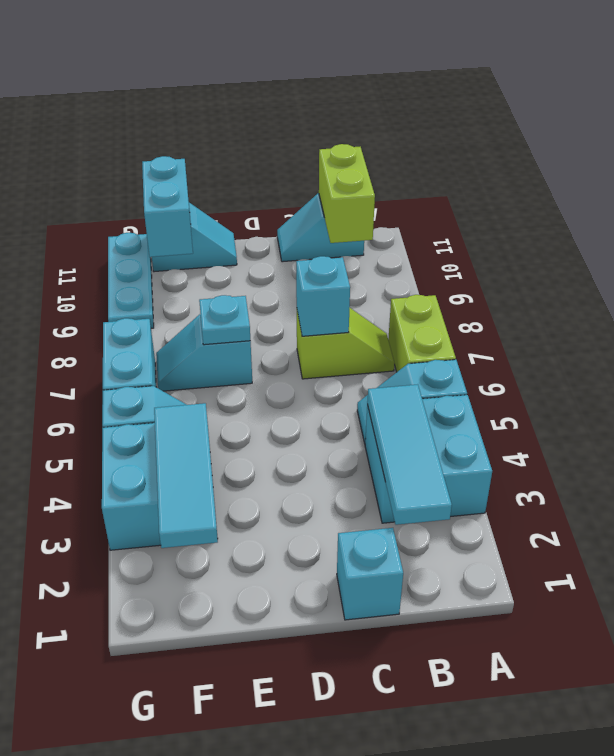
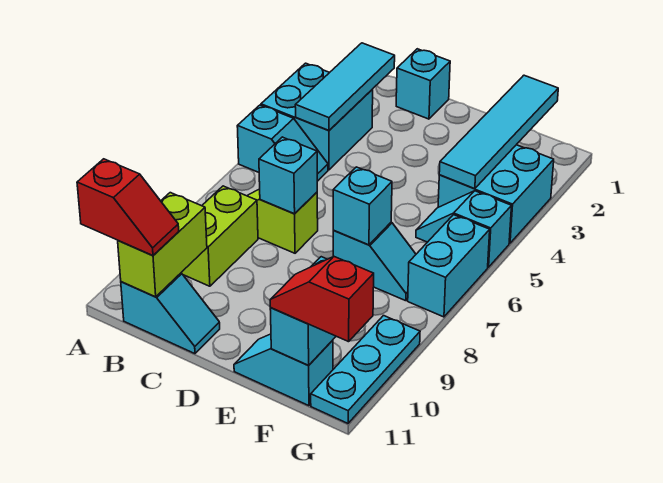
lime brick A6:A7 level 1 -> lime brick B8:B9 level 1
none -> red slope A11:B11 level 3 top A
cyan plate E7 level 2 -> cyan brick E7 level 2
cyan tile F2:F4 level 2 -> cyan tile F1:F4 level 2
none -> red slope F11:G11 level 3 top G

